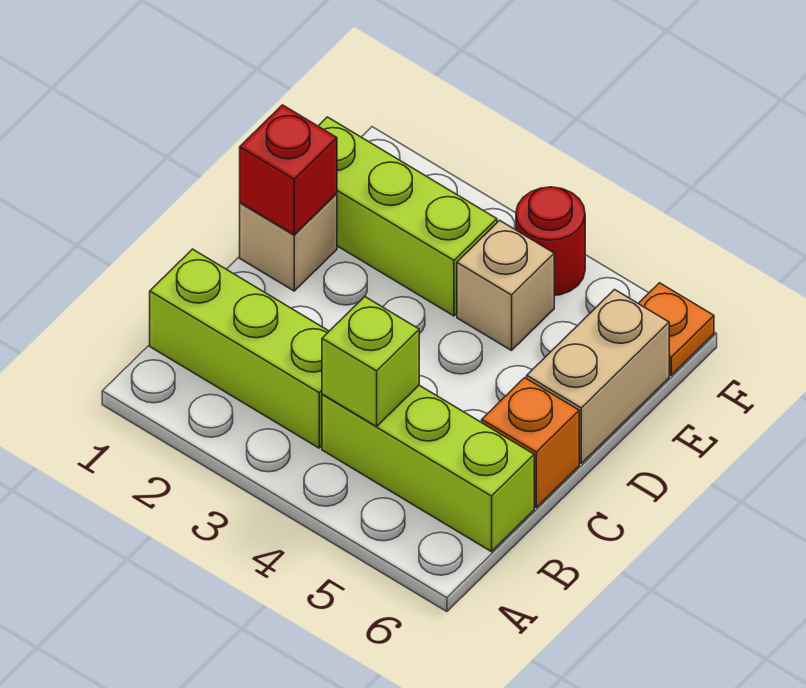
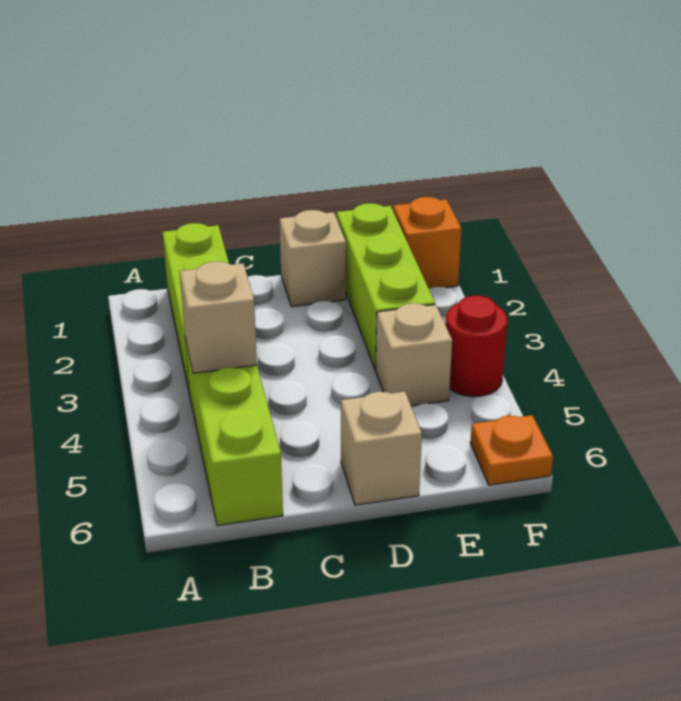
lime brick B4 level 2 -> tan brick B4 level 2
orange brick C6 level 1 -> orange brick F1 level 1
red brick D1 level 2 -> none
tan brick D6:E6 level 1 -> tan brick D6 level 1

